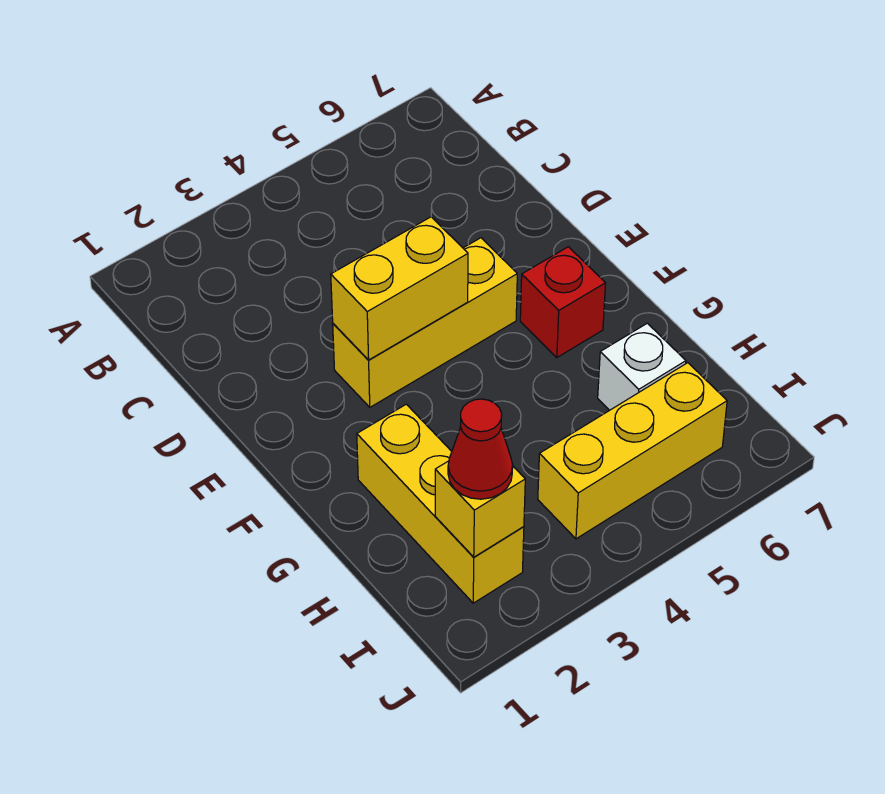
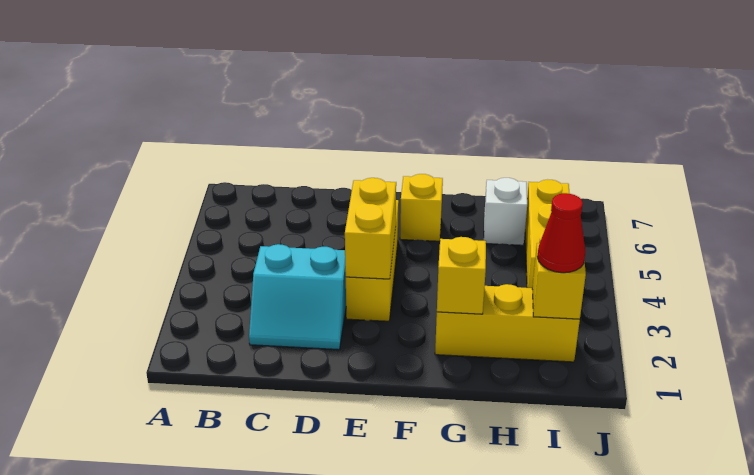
none -> cyan slope C2:D3 level 1 top 3
red brick F6 level 1 -> yellow brick F6 level 1
none -> yellow brick G2 level 2

